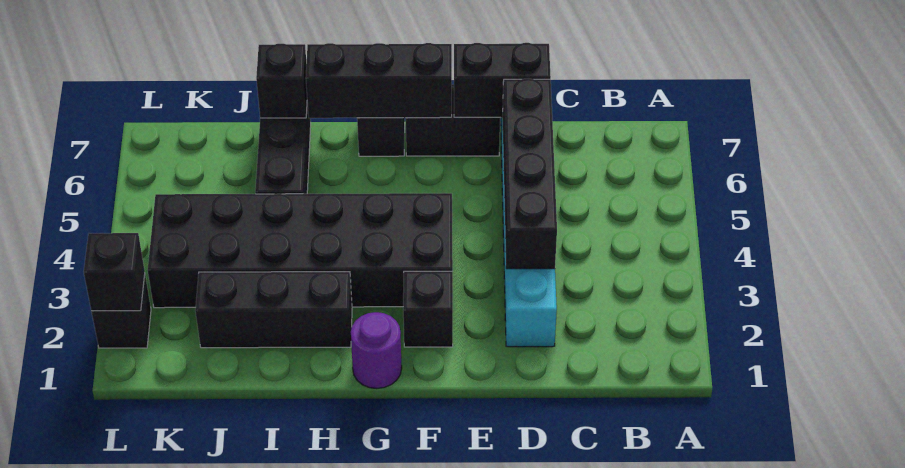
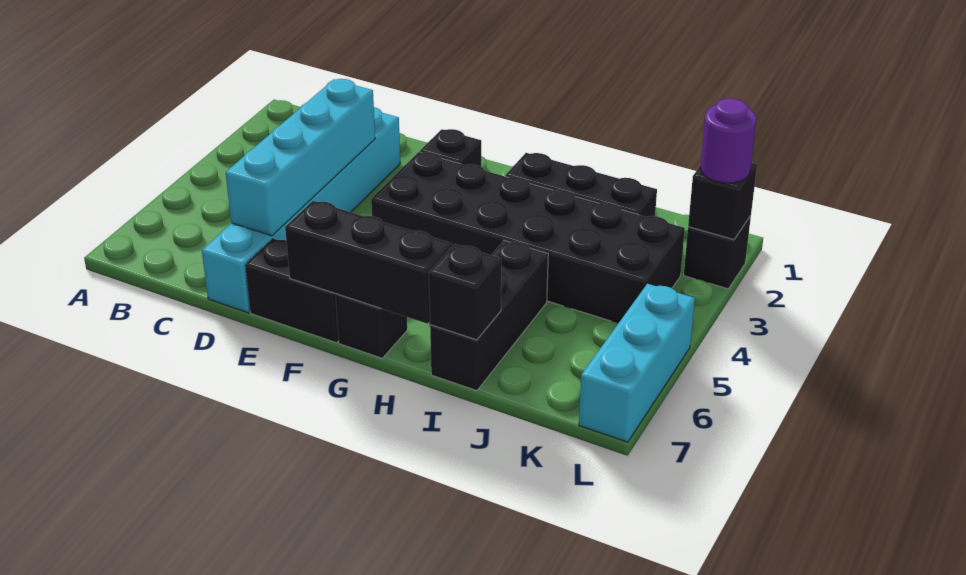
black brick D3:D6 level 2 -> cyan brick D3:D6 level 2
black brick D7:E7 level 2 -> none
purple round brick G1 level 1 -> purple round brick L2 level 3
none -> cyan brick L5:L7 level 1

